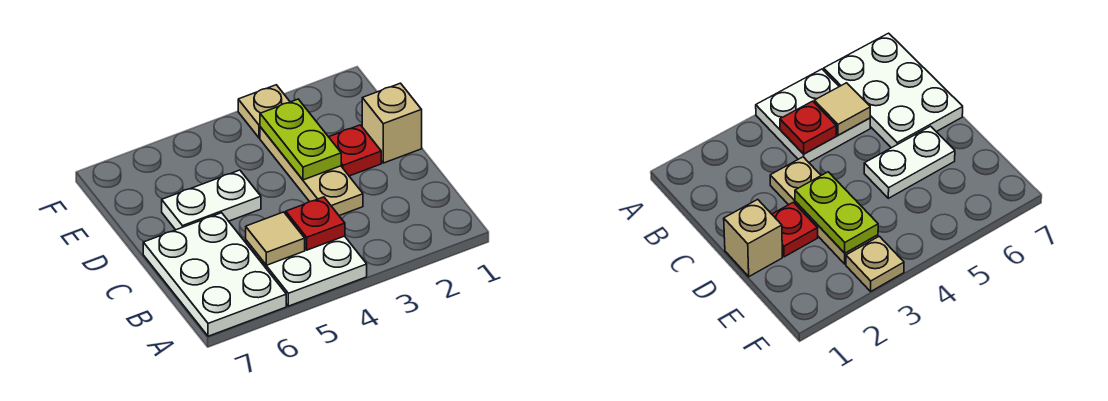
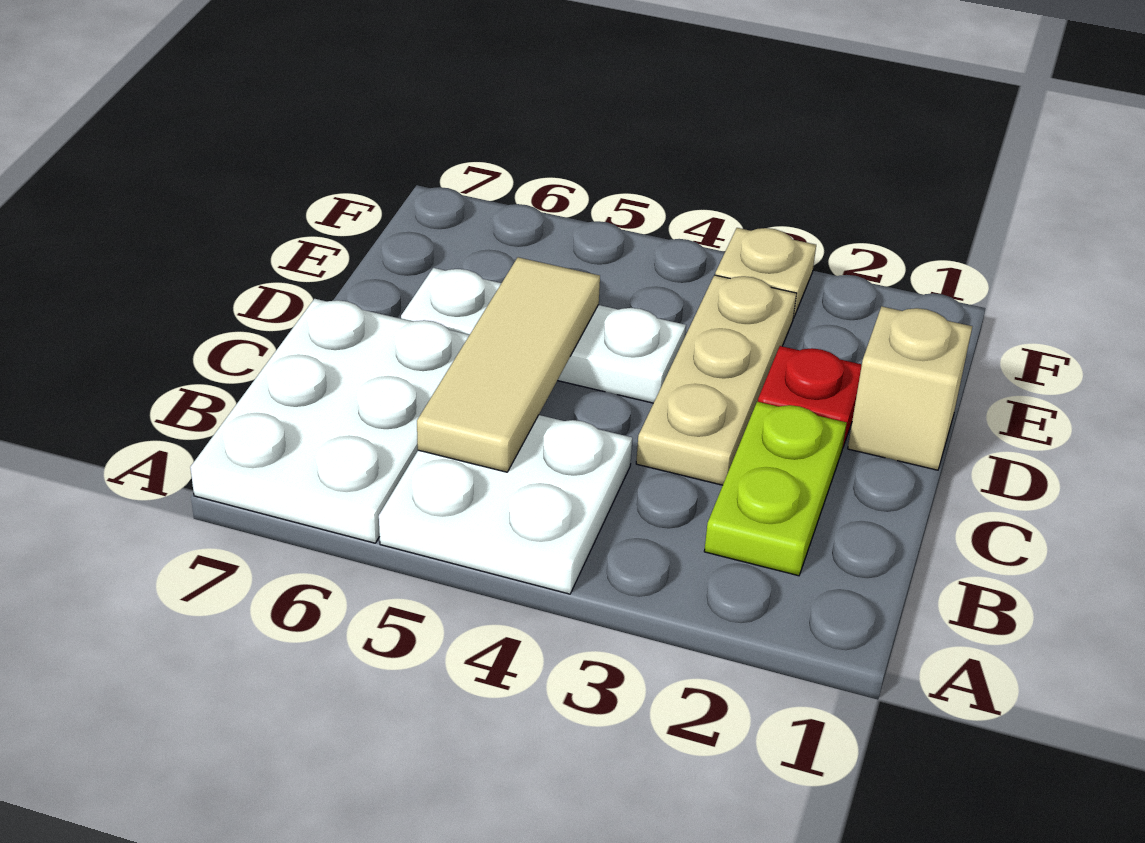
red plate B4 level 2 -> none
tan tile B5 level 2 -> tan tile B5:D5 level 2
lime plate D3:E3 level 2 -> lime plate B2:C2 level 1
white plate D5:D6 level 1 -> white plate D4:D6 level 1

